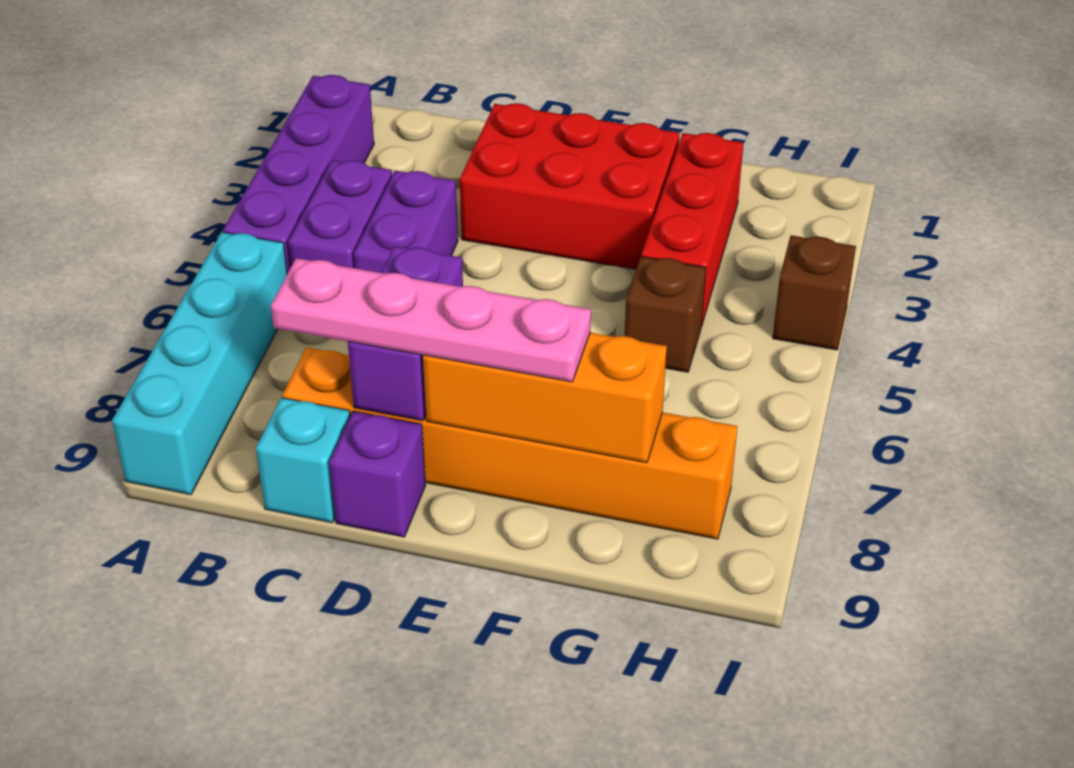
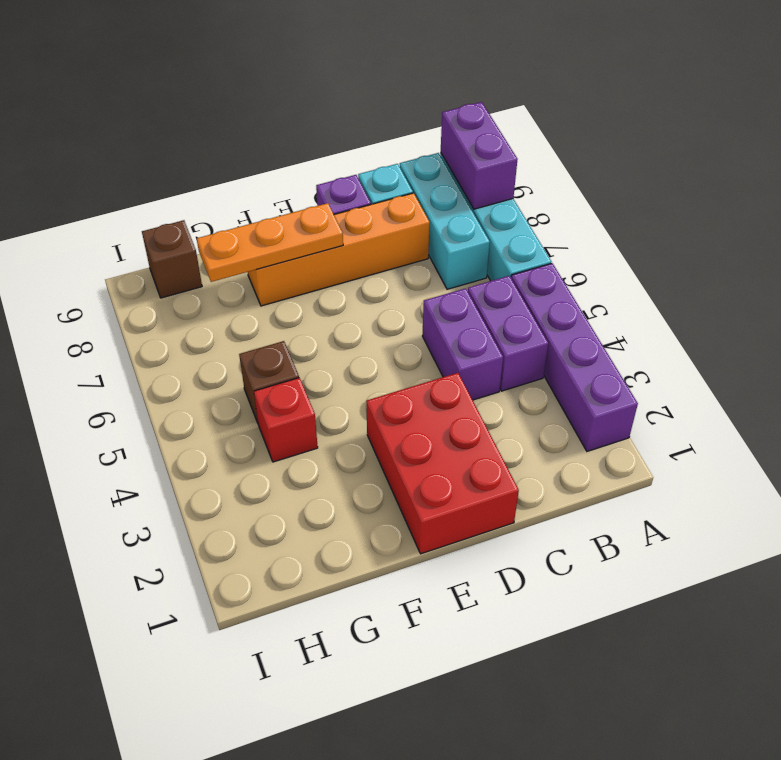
none -> cyan brick B7:B9 level 1
orange brick C8:H8 level 1 -> orange brick C8:F8 level 1
pink plate C8:F8 level 3 -> none
red brick D2:F3 level 1 -> red brick D1:E3 level 1
purple brick D7:D8 level 2 -> purple brick A8:A9 level 2
orange brick E8:G8 level 2 -> orange plate E8:G8 level 2
red brick G2:G4 level 1 -> red brick G4 level 1
brown brick I4 level 1 -> brown brick H9 level 1

